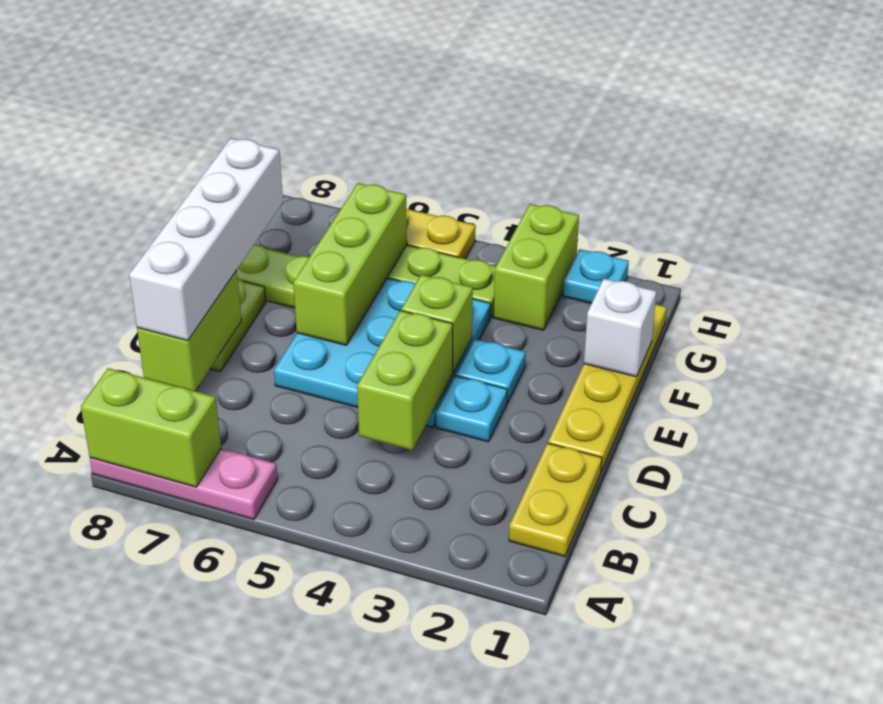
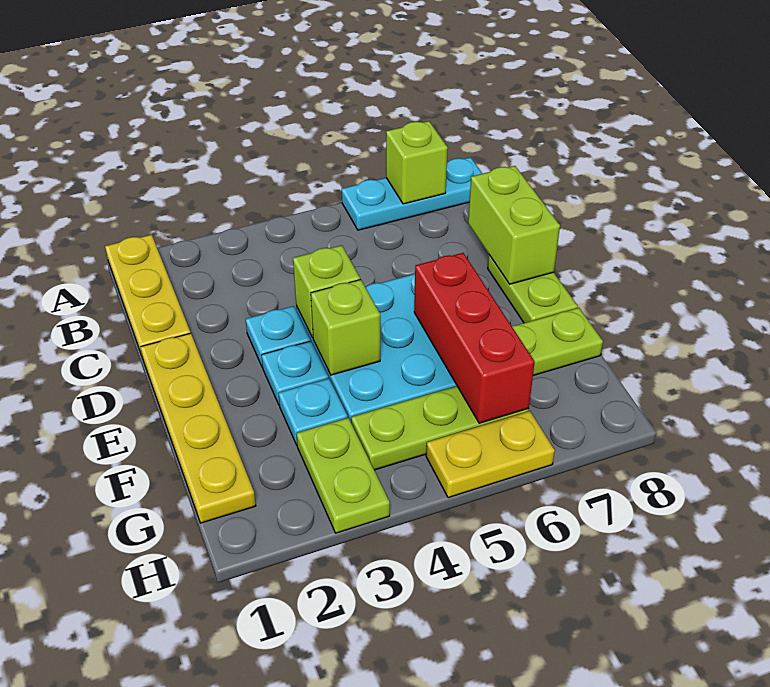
pink plate A6:A8 level 1 -> cyan plate A6:A8 level 1
lime brick A7:A8 level 2 -> lime brick A7 level 2
yellow plate B1:C1 level 1 -> yellow plate A1:C1 level 1
lime brick C4:D4 level 2 -> lime brick D4 level 2
white brick C8:F8 level 3 -> none
lime brick E6:G6 level 2 -> red brick E6:G6 level 2
white brick F1 level 2 -> none
lime brick G3:H3 level 1 -> lime plate G3:H3 level 1
cyan plate H2 level 1 -> cyan plate F3 level 1

